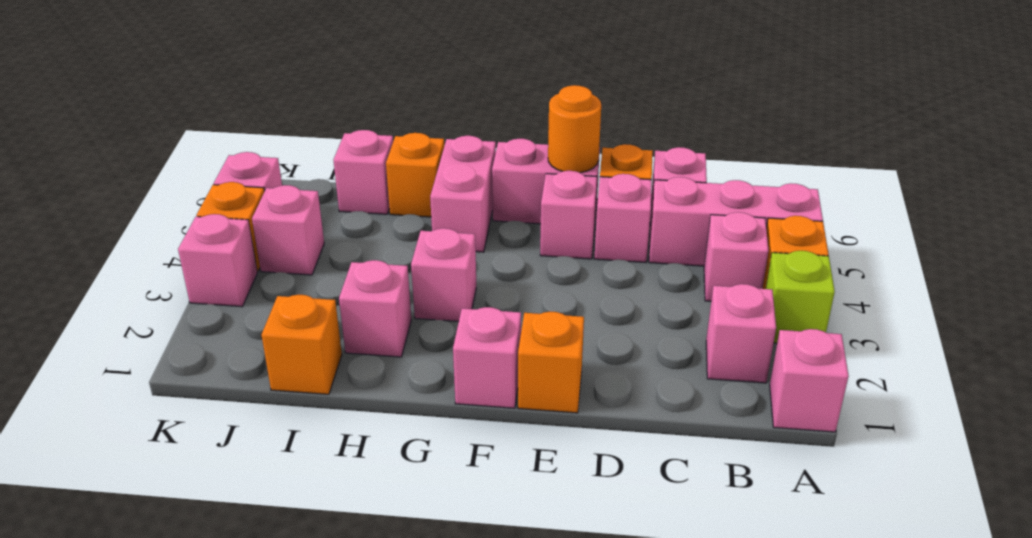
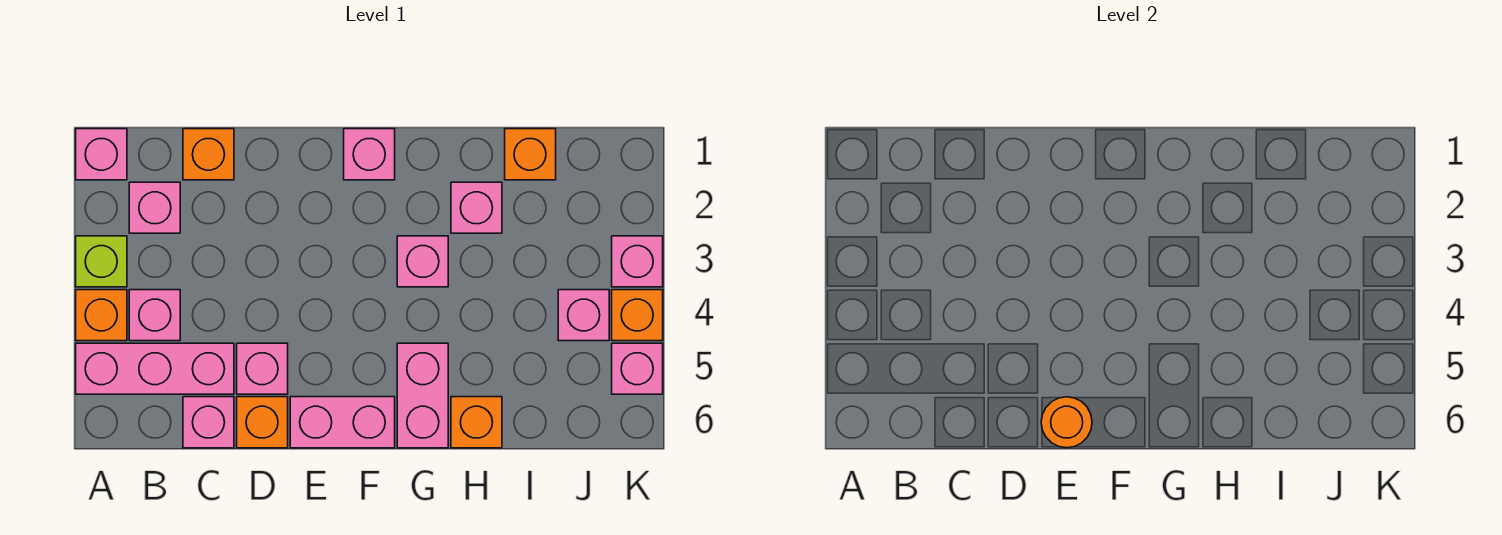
orange brick E1 level 1 -> orange brick C1 level 1
pink brick E5 level 1 -> none
pink brick I6 level 1 -> none

